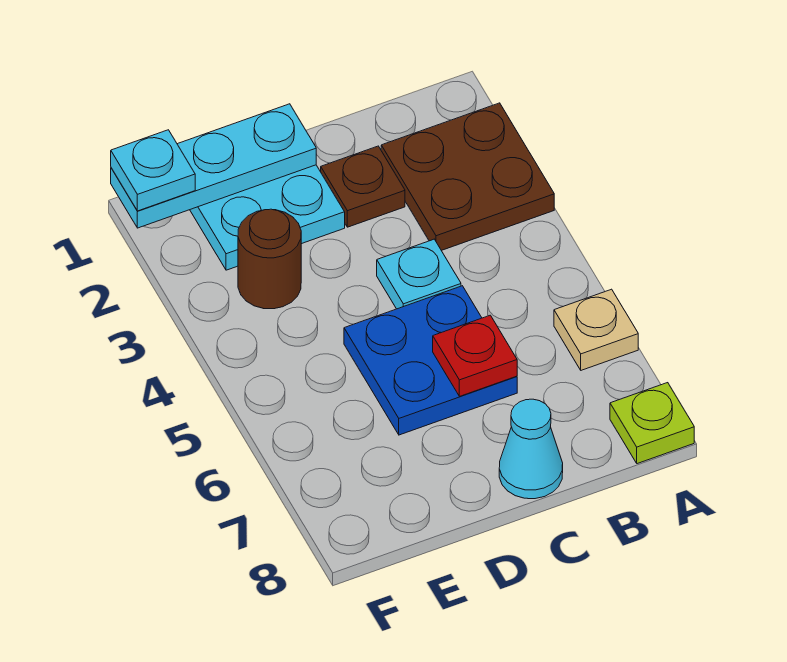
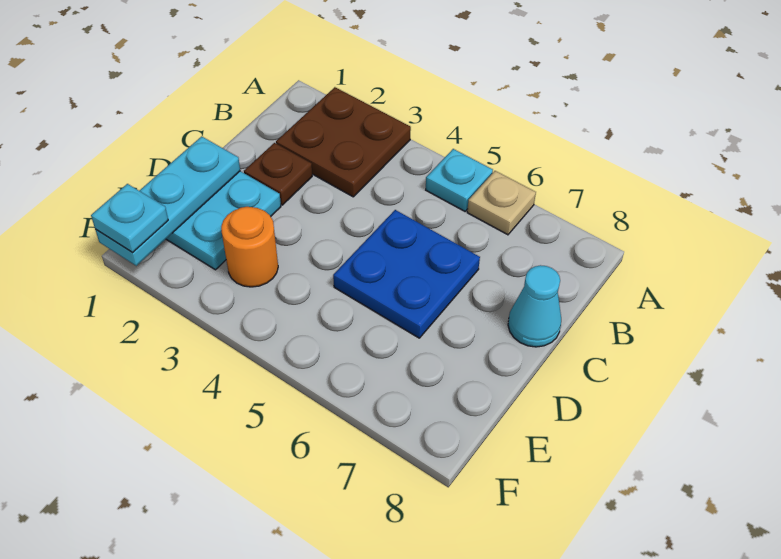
lime plate A8 level 1 -> none
cyan plate C4 level 1 -> cyan plate A5 level 1
red plate C6 level 2 -> none
brown round brick E3 level 1 -> orange round brick E3 level 1

